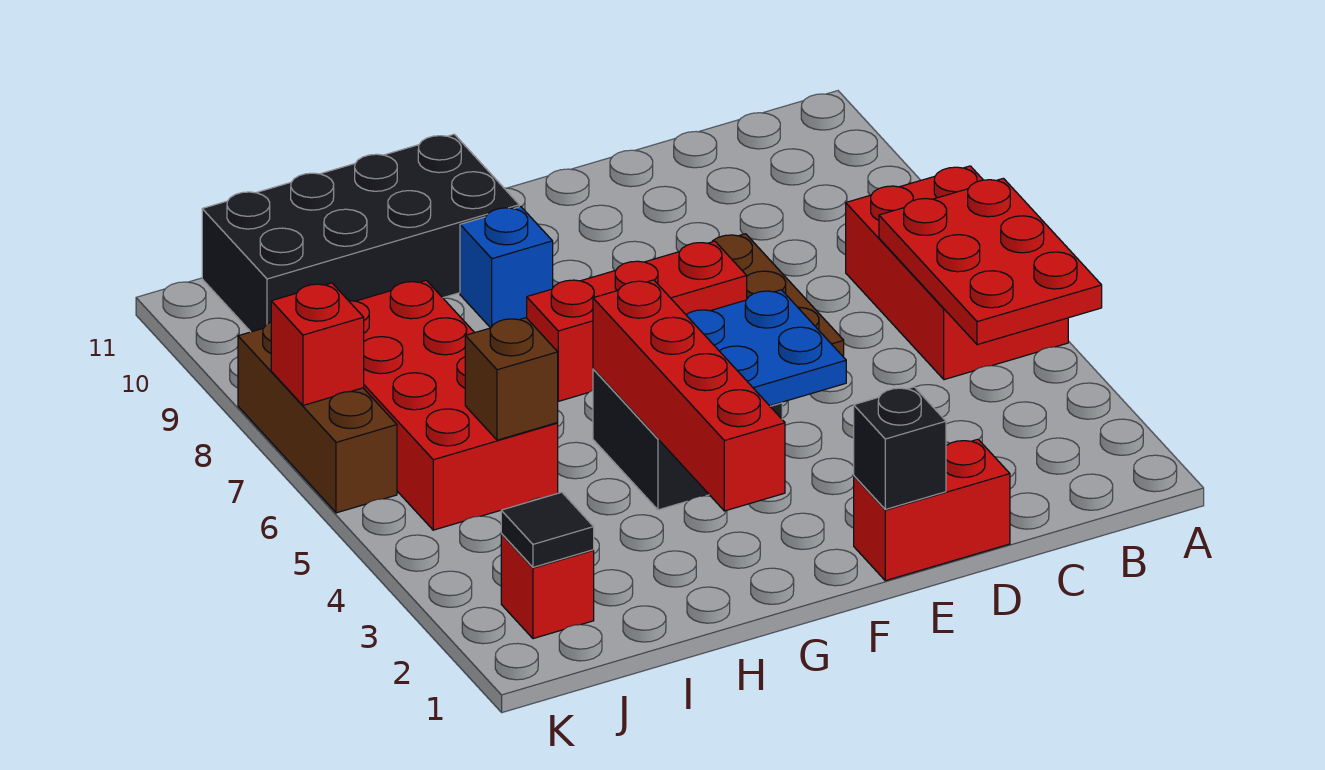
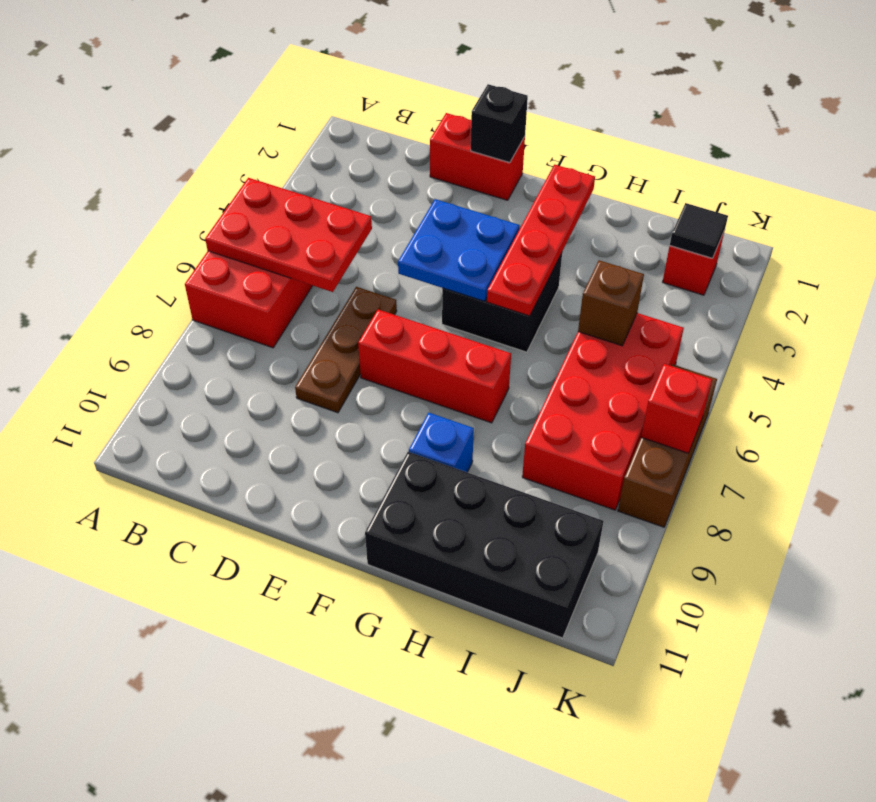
red plate A4:B6 level 2 -> red plate A5:C6 level 2
red brick G2:G5 level 2 -> red plate G2:G5 level 2

